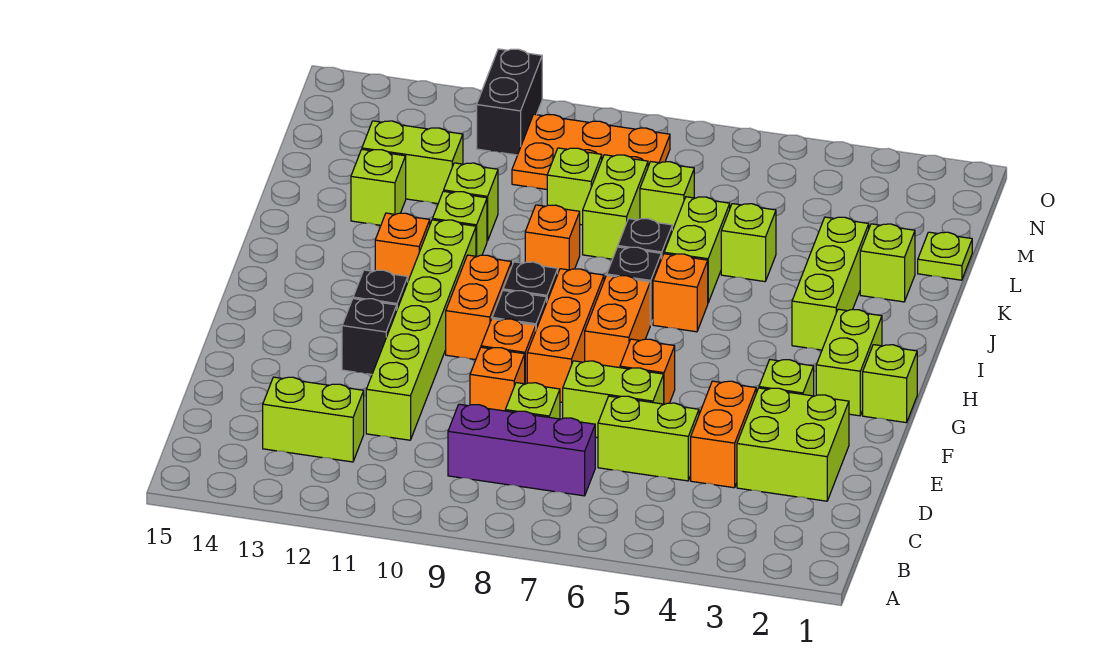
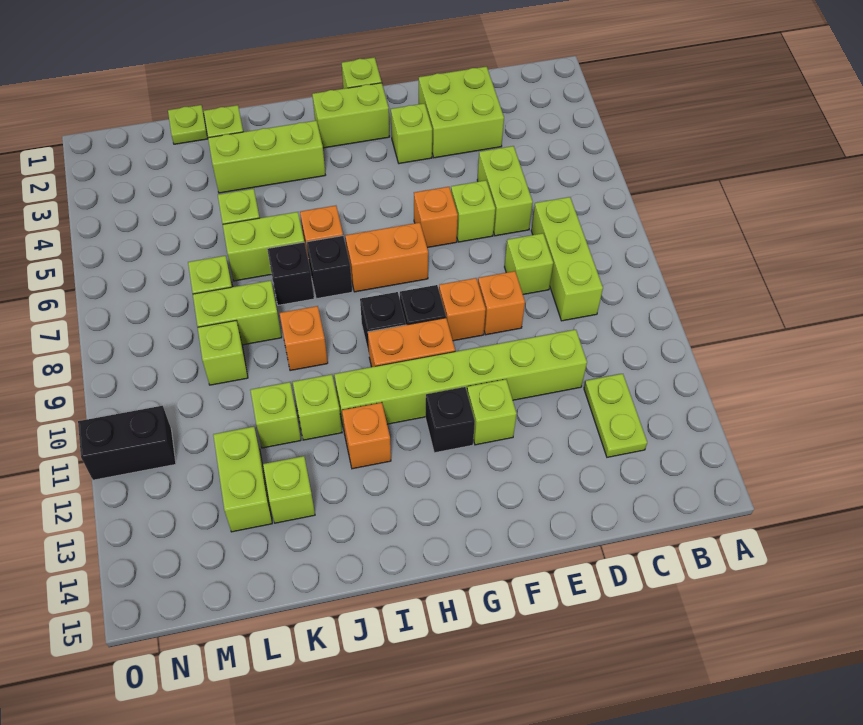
purple brick C7:C9 level 1 -> lime brick C7:C9 level 1
lime brick C12:C13 level 1 -> lime plate C12:C13 level 1
orange brick D4:E4 level 1 -> none
lime brick E6:E7 level 1 -> lime brick E6 level 1
orange brick F8:H8 level 1 -> none
black brick F12 level 1 -> lime brick F12 level 1
orange plate M8:N10 level 1 -> none

